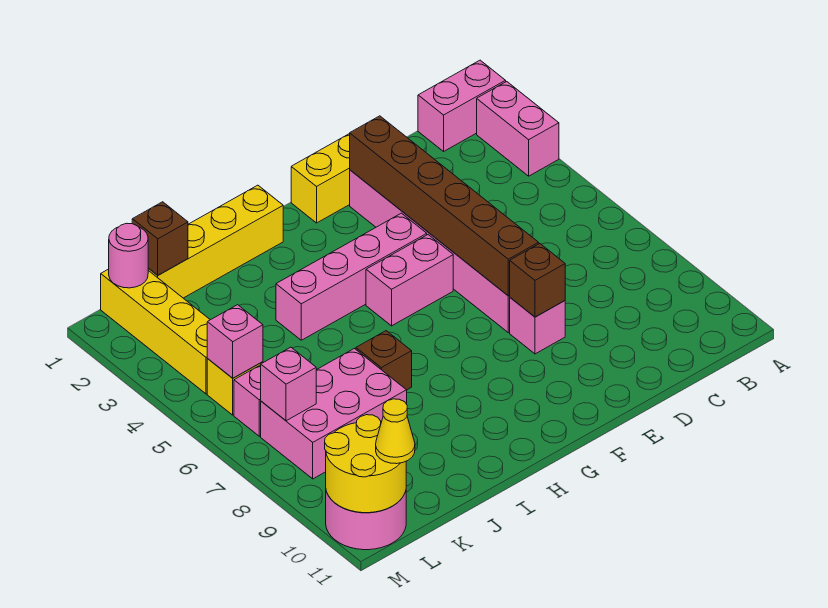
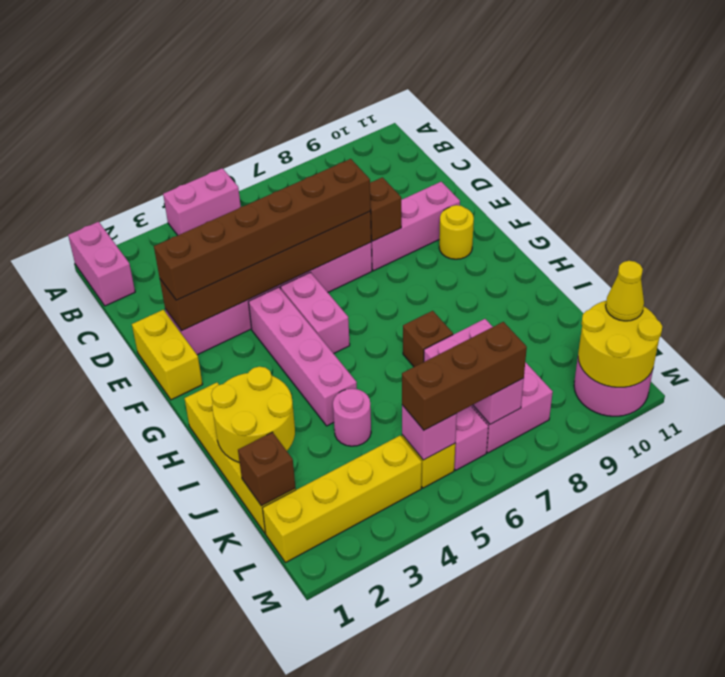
pink brick A2:A3 level 1 -> pink brick A4:A5 level 1
none -> brown brick E2:E7 level 3
pink brick E8 level 1 -> pink brick E8:E10 level 1
none -> yellow round brick F10 level 1
none -> yellow round brick I1:J2 level 2
pink round brick L1 level 2 -> pink round brick J4 level 1
none -> brown brick L5:L7 level 3

